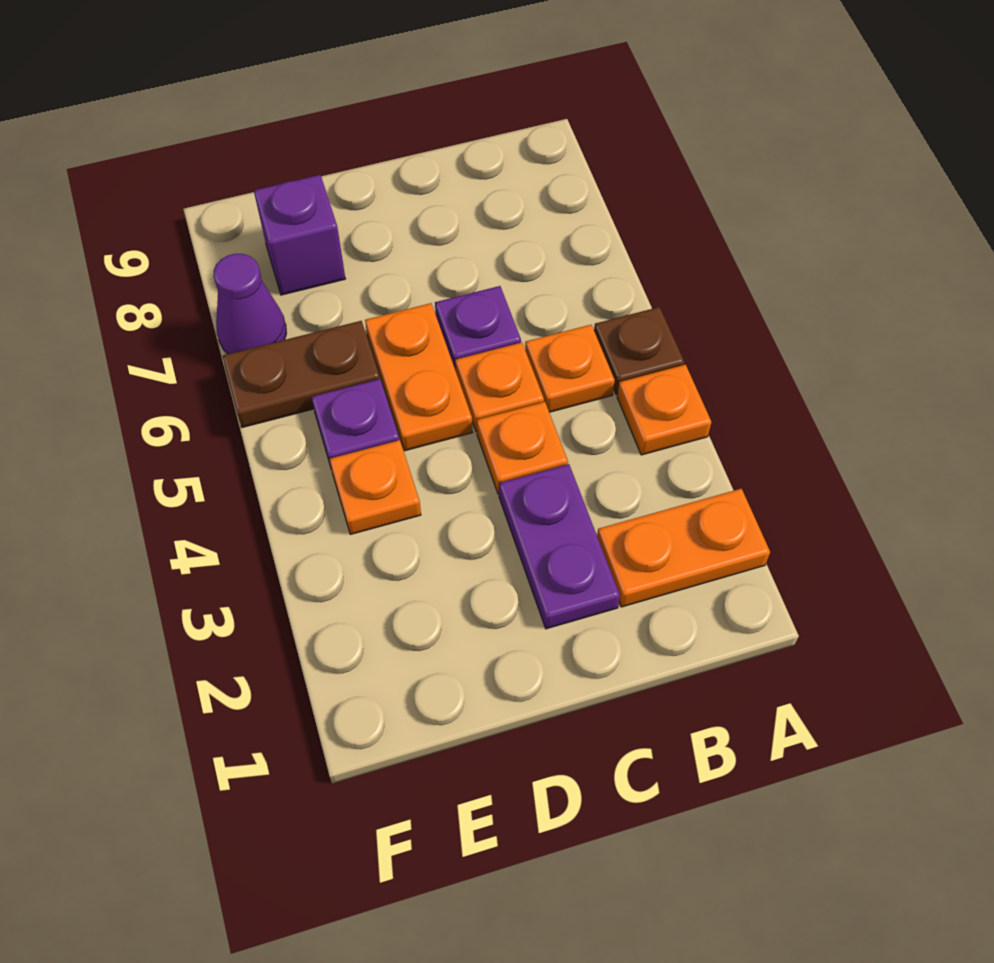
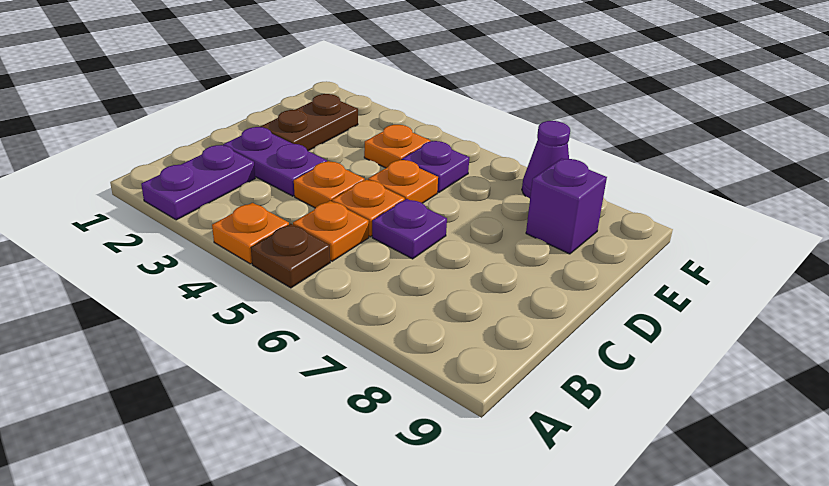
orange plate A2:B2 level 1 -> purple plate A2:B2 level 1
orange plate D5:D6 level 1 -> orange plate D5 level 1
brown plate E6:F6 level 1 -> brown plate D2:E2 level 1

